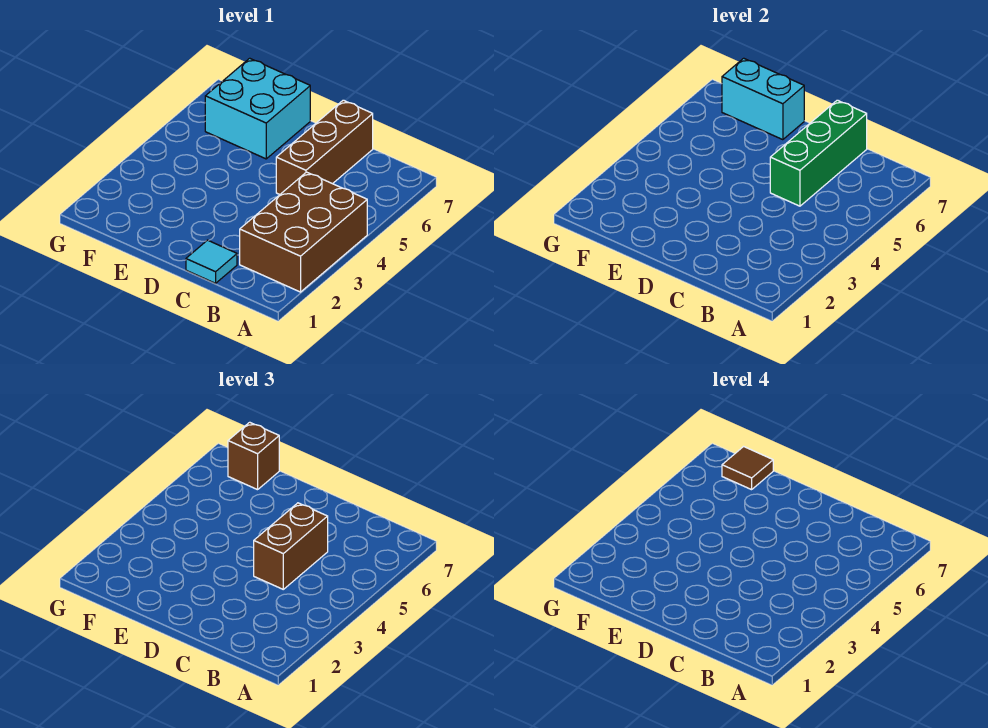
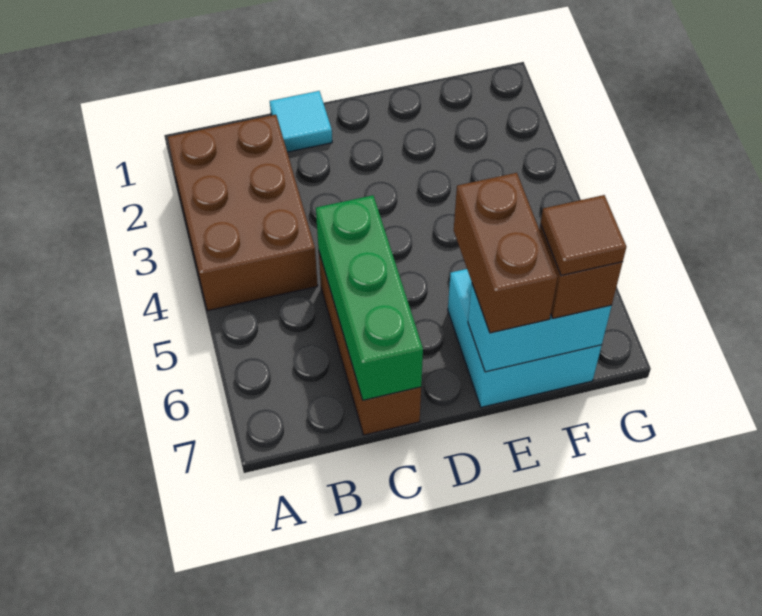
brown brick C4:C5 level 3 -> brown brick E6:E7 level 3

